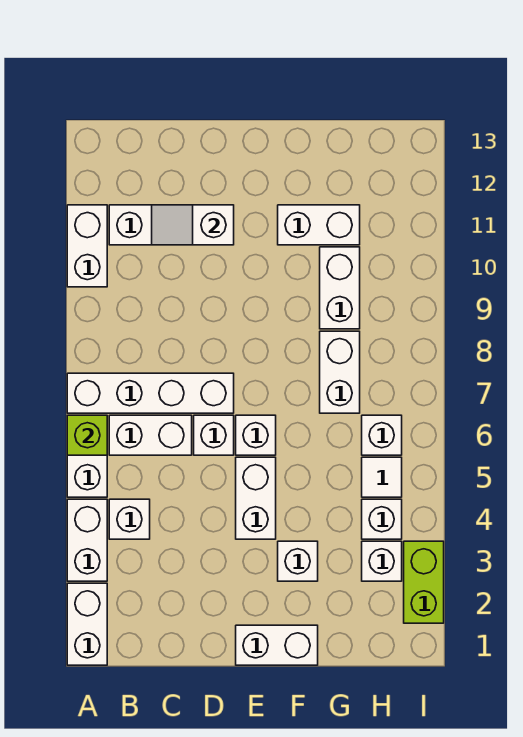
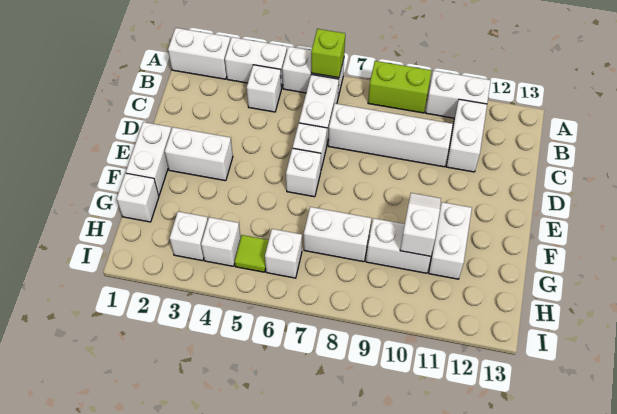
white brick A7:D7 level 1 -> white brick C7:C10 level 1
white slope C11:D11 level 2 top D -> white slope F10:G10 level 2 top G
white brick E4:E5 level 1 -> white brick E2:E3 level 1
white brick F3 level 1 -> white brick G1 level 1
white tile H5 level 1 -> lime tile H5 level 1
lime brick I2:I3 level 1 -> lime brick A8:A9 level 1

